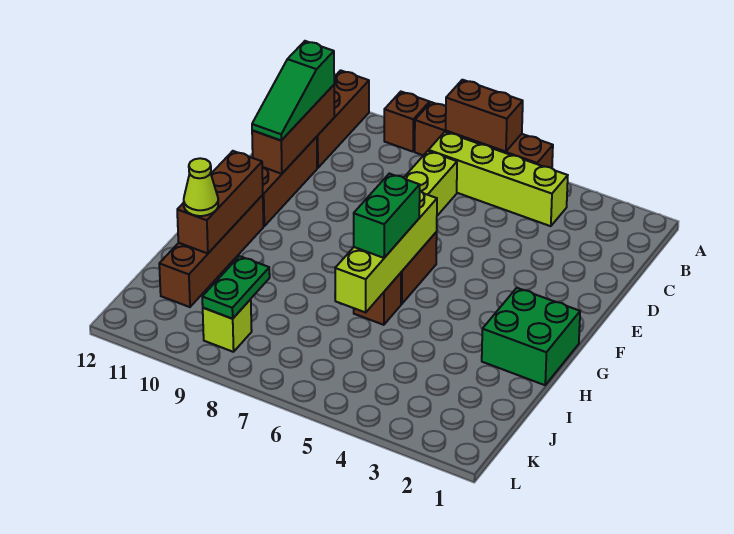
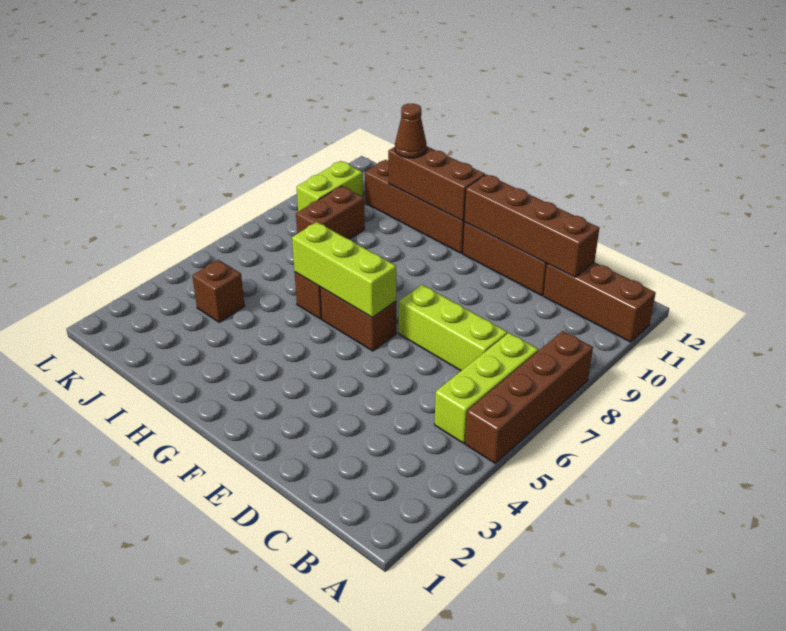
brown brick A6:A7 level 2 -> brown brick J8:J9 level 1
brown brick A9 level 1 -> brown brick J4 level 1
lime brick B4:B7 level 1 -> lime brick B5:B7 level 1
brown brick C11:E11 level 2 -> brown brick C11:F11 level 2
green slope C11:E11 level 3 top C -> none
lime brick F6:I6 level 2 -> lime brick F6:H6 level 2
green brick G1:H2 level 1 -> none
green brick G6:H6 level 3 -> none
lime cone I11 level 3 -> brown cone I11 level 3
green plate J9:K9 level 2 -> none
lime brick K9 level 1 -> lime brick K9:K10 level 1

